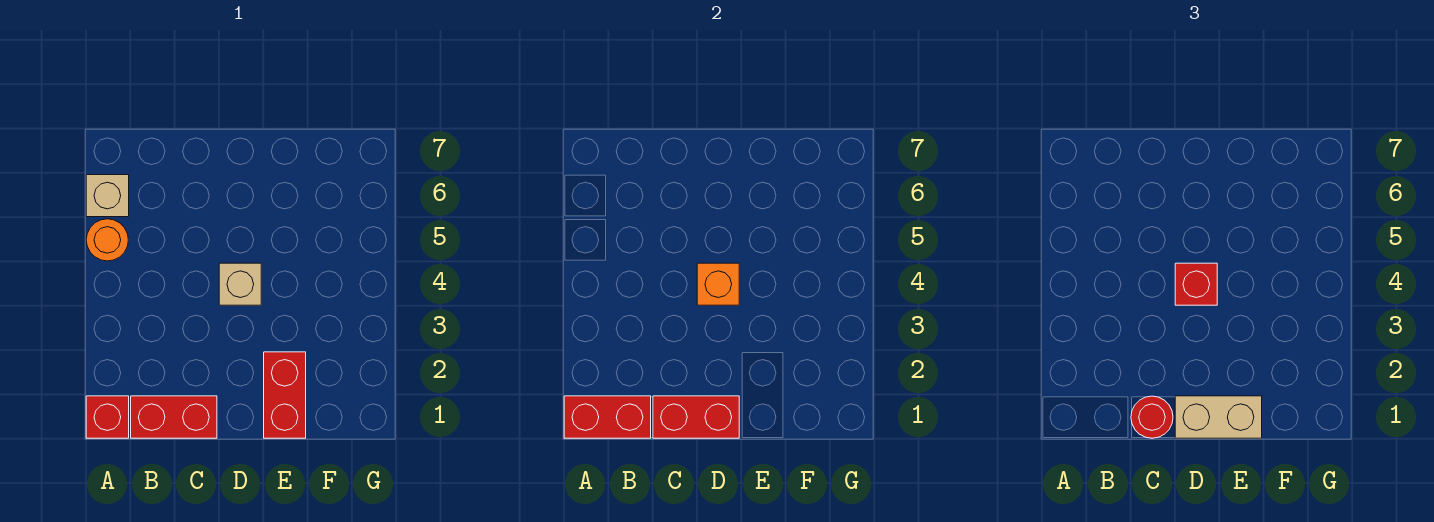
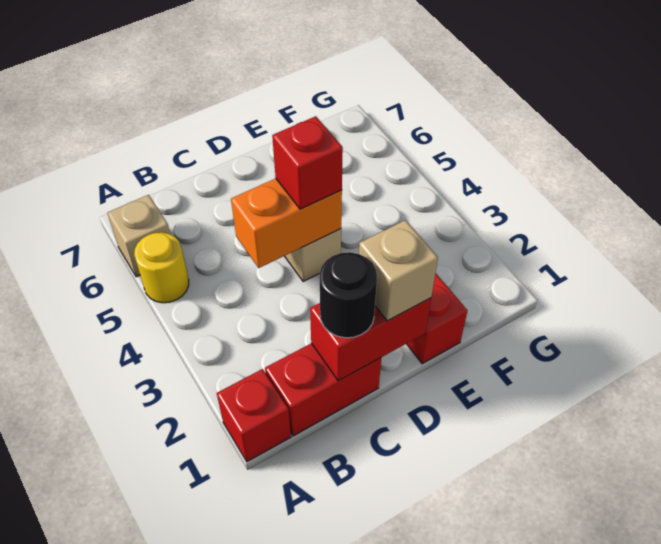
red brick A1:B1 level 2 -> none
orange round brick A5 level 1 -> yellow round brick A5 level 1
red round brick C1 level 3 -> black round brick C1 level 3
tan brick D1:E1 level 3 -> tan brick D1 level 3
orange brick D4 level 2 -> orange brick C4:D4 level 2

